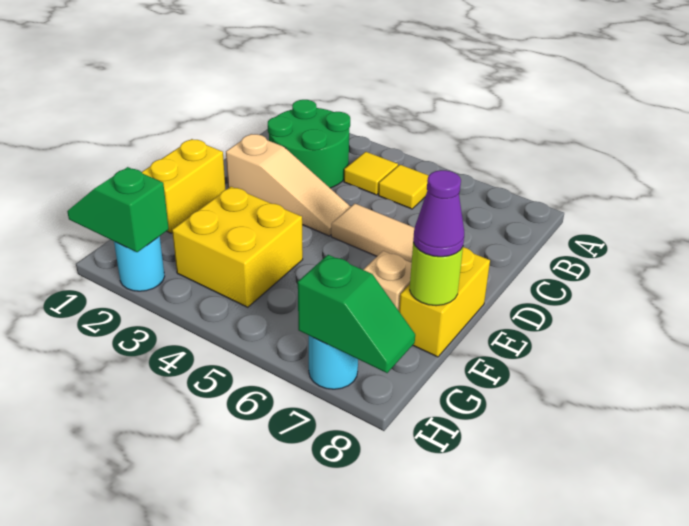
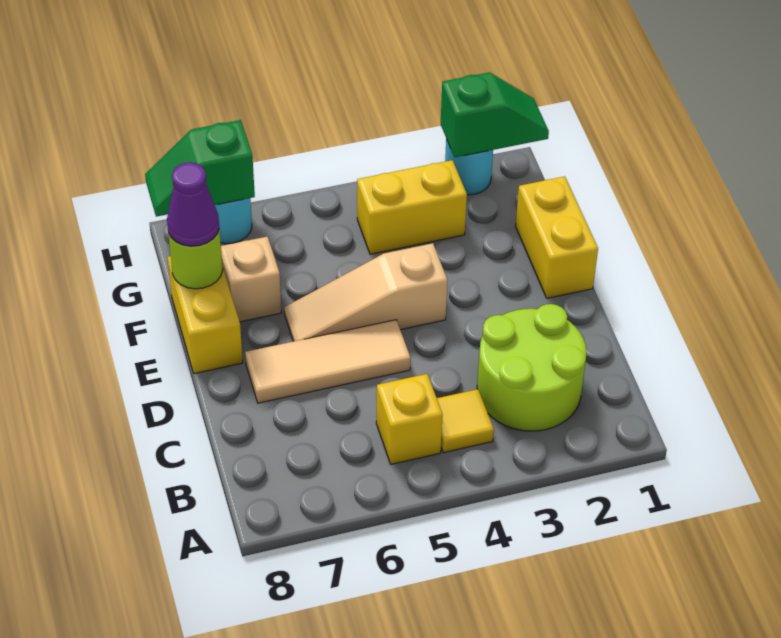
green round brick B2:C3 level 1 -> lime round brick B2:C3 level 1
yellow tile B5 level 1 -> yellow brick B5 level 1
tan slope D2:D4 level 1 top 2 -> tan slope E4:E6 level 1 top 4
yellow brick F3:G4 level 1 -> yellow brick G3:G4 level 1

